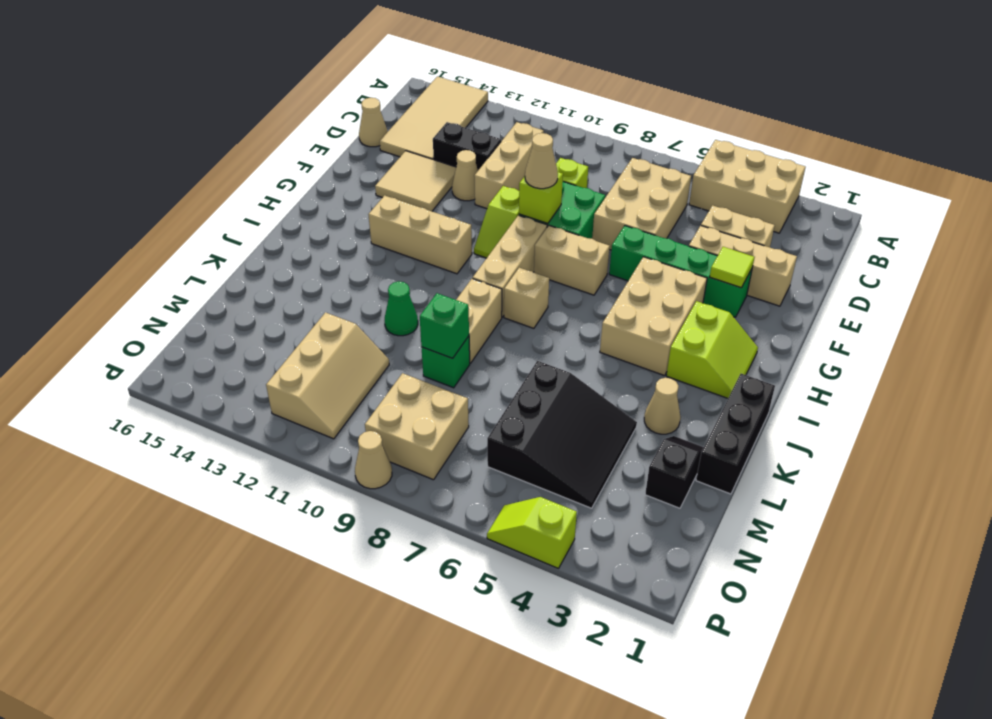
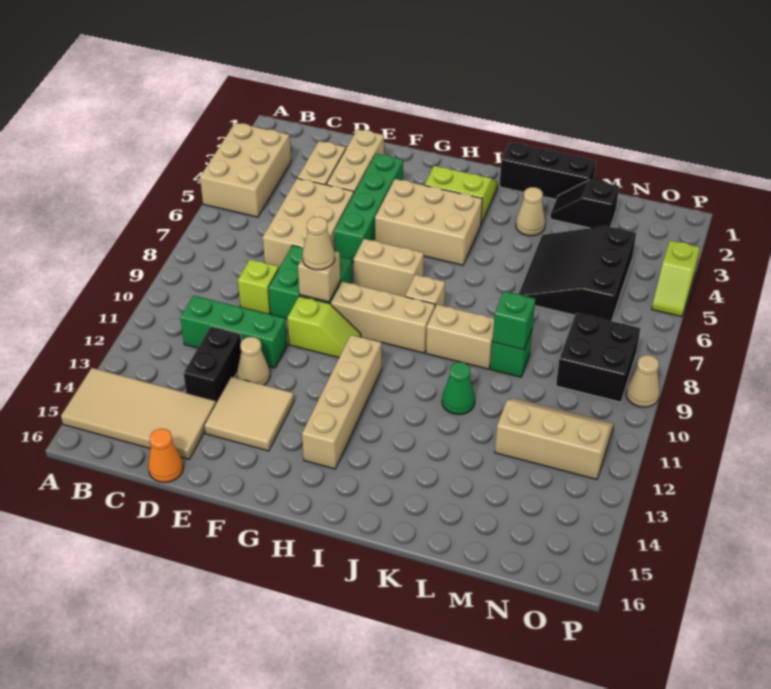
tan brick C6:E7 level 1 -> tan brick D5:E7 level 1
tan brick C11:E11 level 1 -> green brick C11:E11 level 1
tan cone D16 level 1 -> orange cone D16 level 1
lime tile F3 level 2 -> none
lime brick F9 level 2 -> tan brick F9 level 2
tan brick G7:G8 level 1 -> tan brick G7:H7 level 1
tan brick H11:H13 level 1 -> tan brick H11:H14 level 1
black slope L4:N6 level 1 top 6 -> black slope L4:N6 level 1 top N
tan brick N8:O9 level 1 -> black brick N8:O9 level 1

